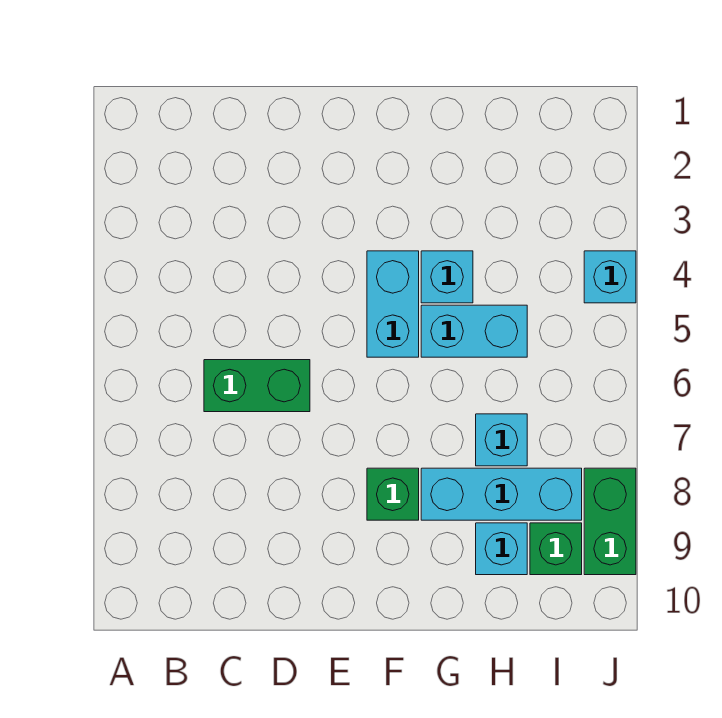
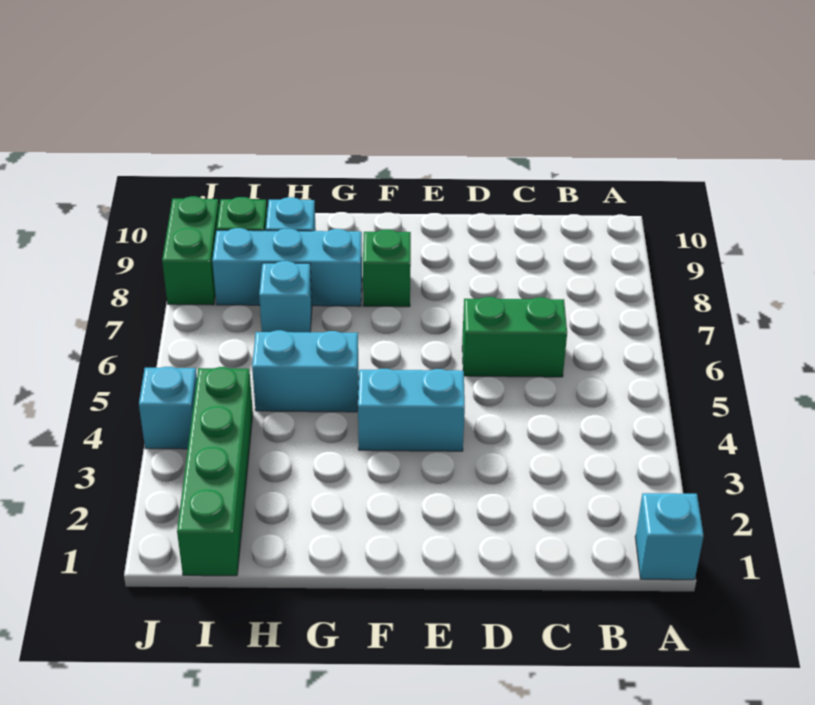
cyan brick F4:F5 level 1 -> cyan brick E4:F4 level 1
cyan brick G4 level 1 -> cyan brick A1 level 1
none -> green brick I1:I4 level 1

